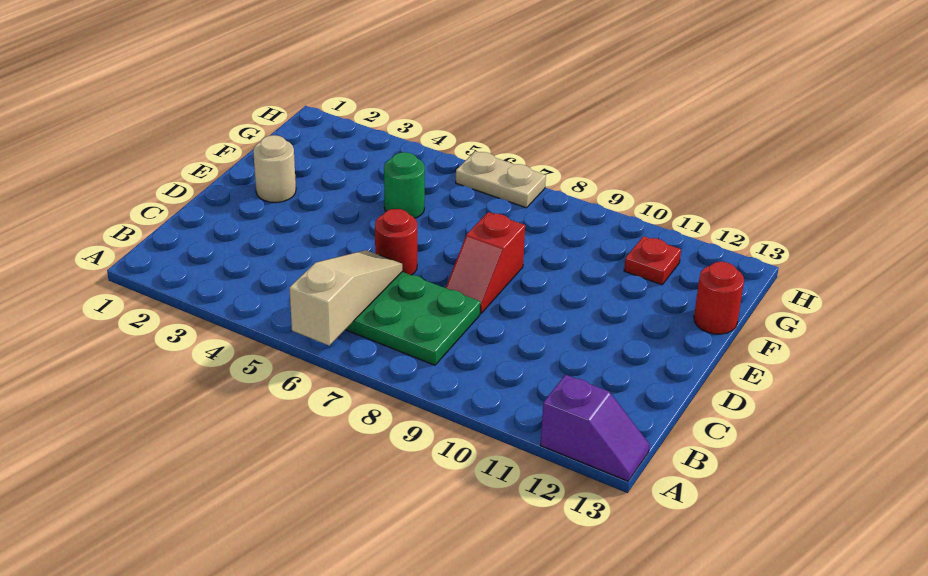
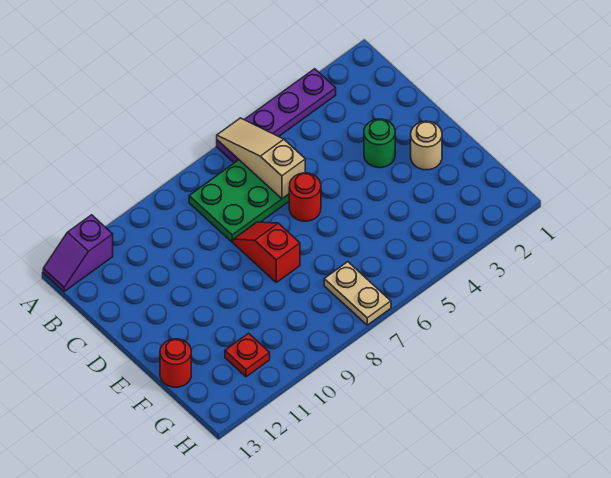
none -> purple plate A3:A6 level 1
tan slope A6:C6 level 2 top A -> tan slope A6:C6 level 2 top C
green round brick F5 level 1 -> green round brick D3 level 1
tan plate H6:H7 level 1 -> tan plate G7:H7 level 1

